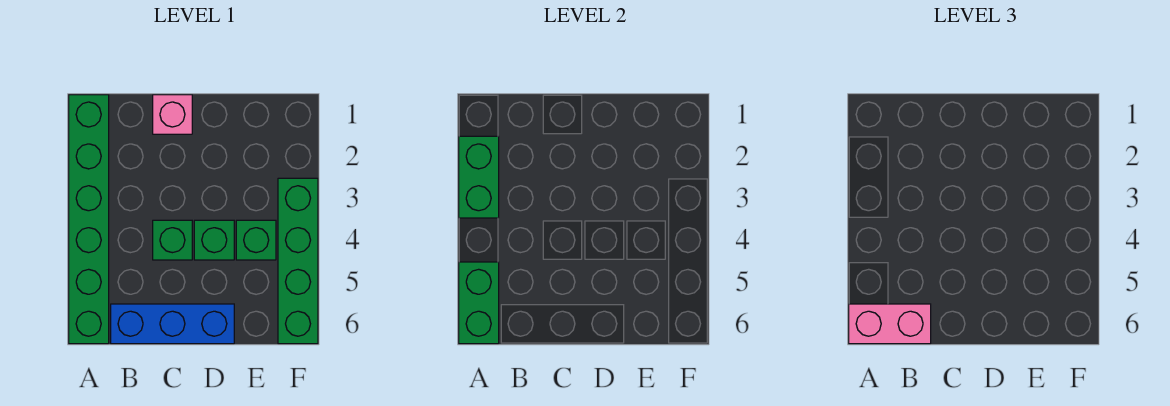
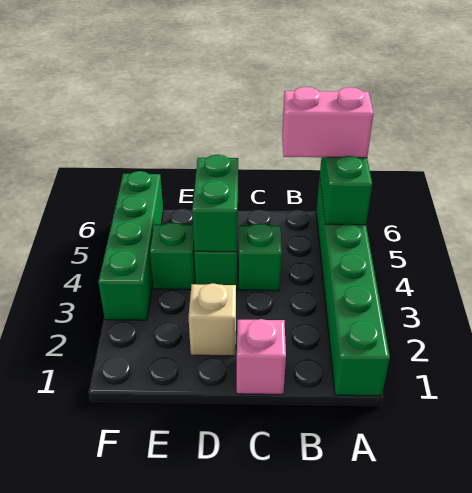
green brick A2:A3 level 2 -> green brick D4:D5 level 2
blue brick B6:D6 level 1 -> none
none -> tan brick D2 level 1

